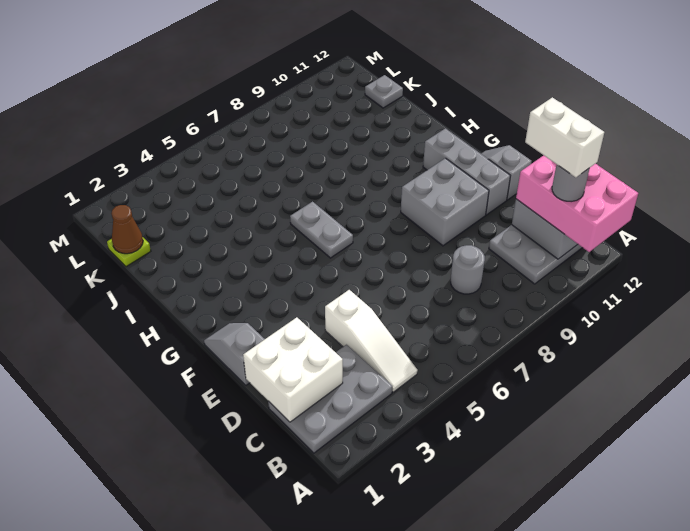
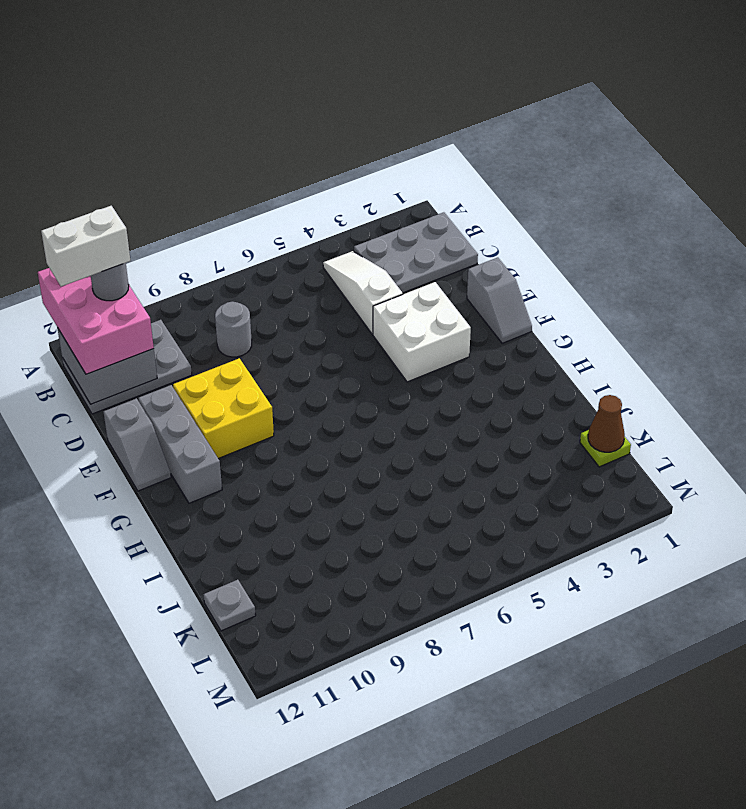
white brick B11:C11 level 5 -> white brick B11:B12 level 5
white brick C1:D2 level 2 -> white brick E3:F4 level 1
grey brick E9:F10 level 1 -> yellow brick E9:F10 level 1
grey plate G6:H6 level 1 -> none

